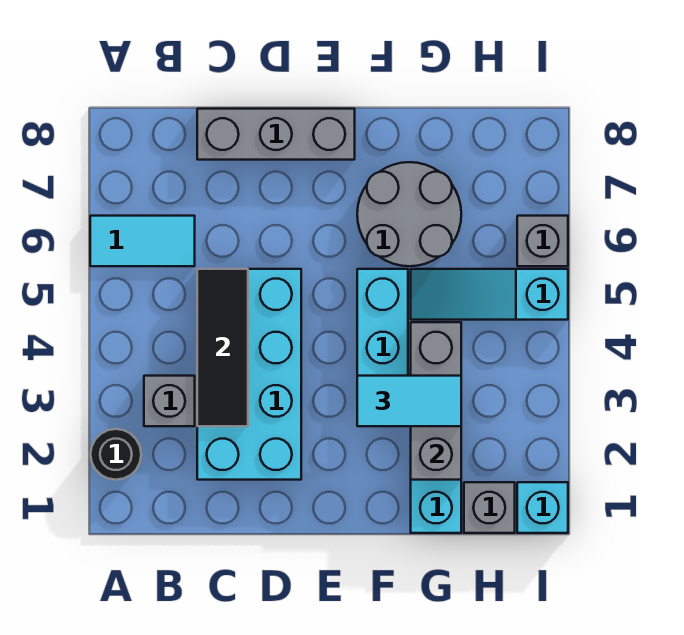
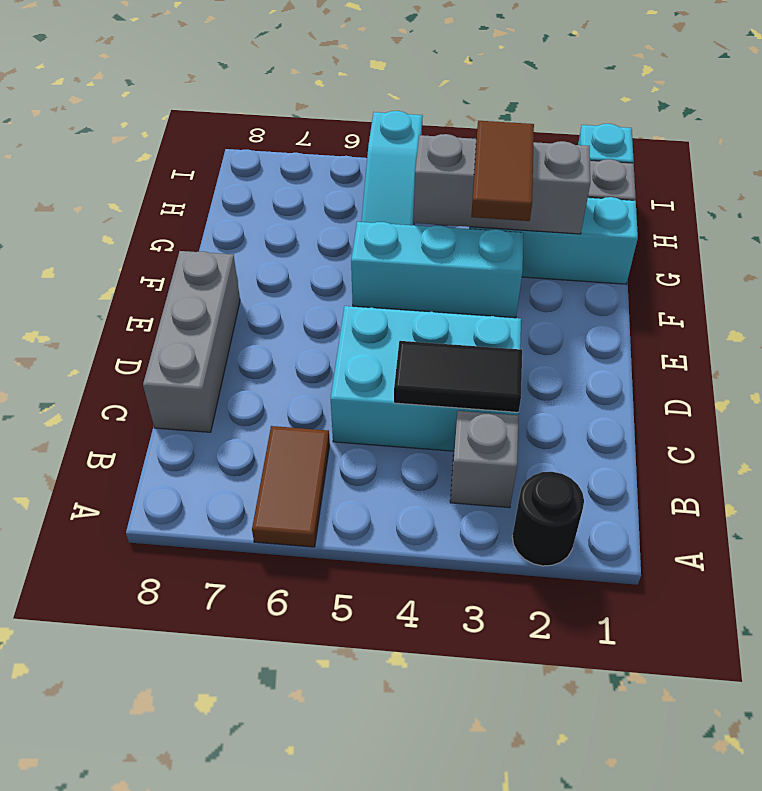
cyan tile A6:B6 level 1 -> brown tile A6:B6 level 1
cyan brick C2:D5 level 1 -> cyan brick C3:D5 level 1
black tile C3:C5 level 2 -> black tile C3:C4 level 2
cyan tile F3:G3 level 3 -> brown tile F3:G3 level 3
grey round brick F6:G7 level 1 -> none
grey brick I6 level 1 -> none

